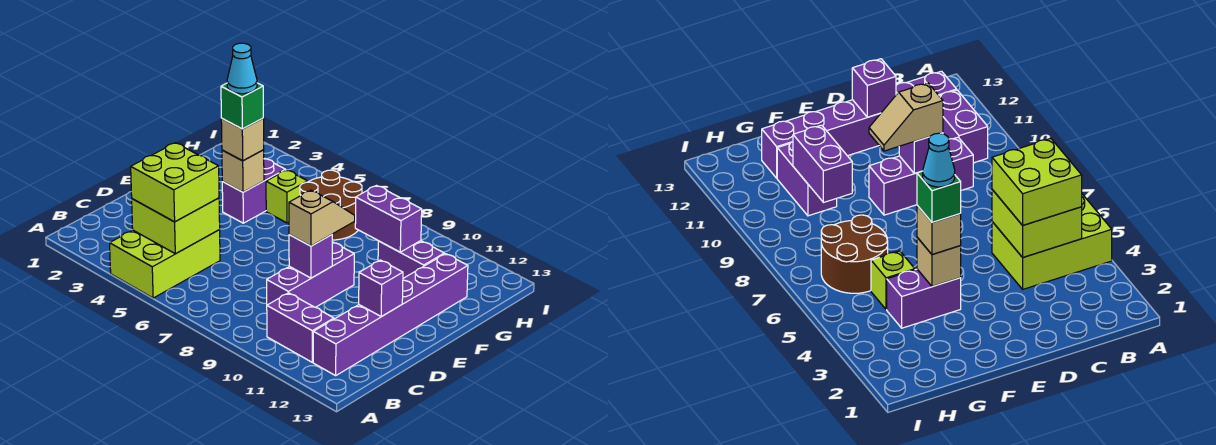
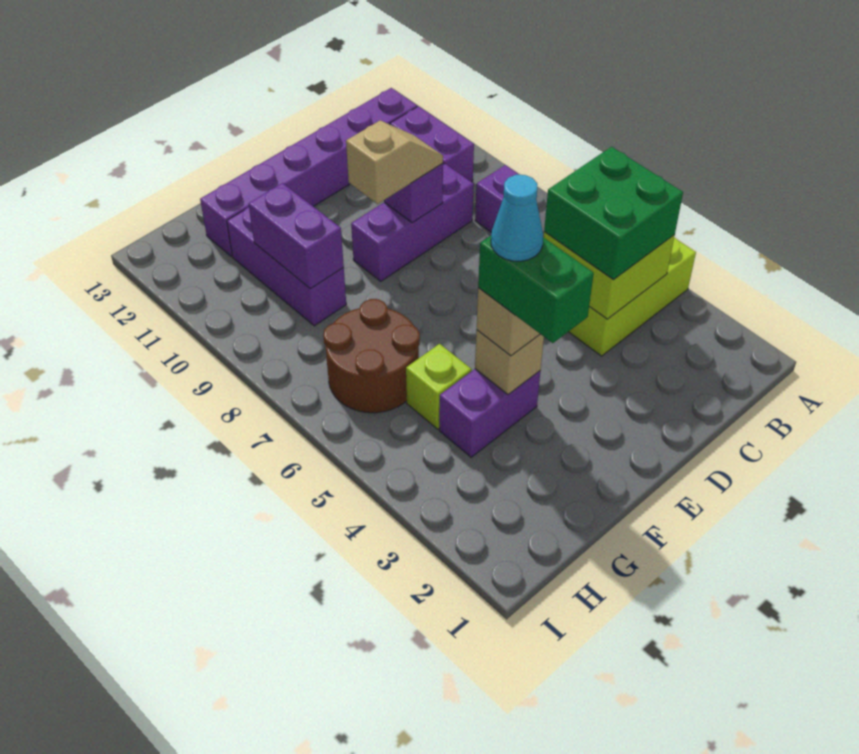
lime brick B4:C5 level 3 -> green brick B4:C5 level 3
tan slope D9:E9 level 3 top D -> tan slope D9:E9 level 3 top E
purple brick D12 level 2 -> purple brick B8 level 1
green brick F4 level 4 -> green brick F3:F4 level 4
purple brick G10:G11 level 1 -> purple brick G9:G11 level 1

